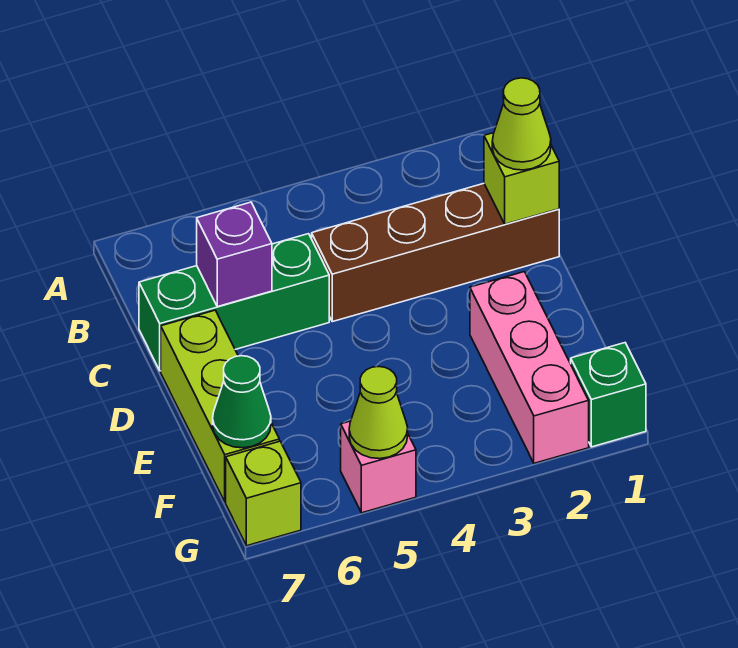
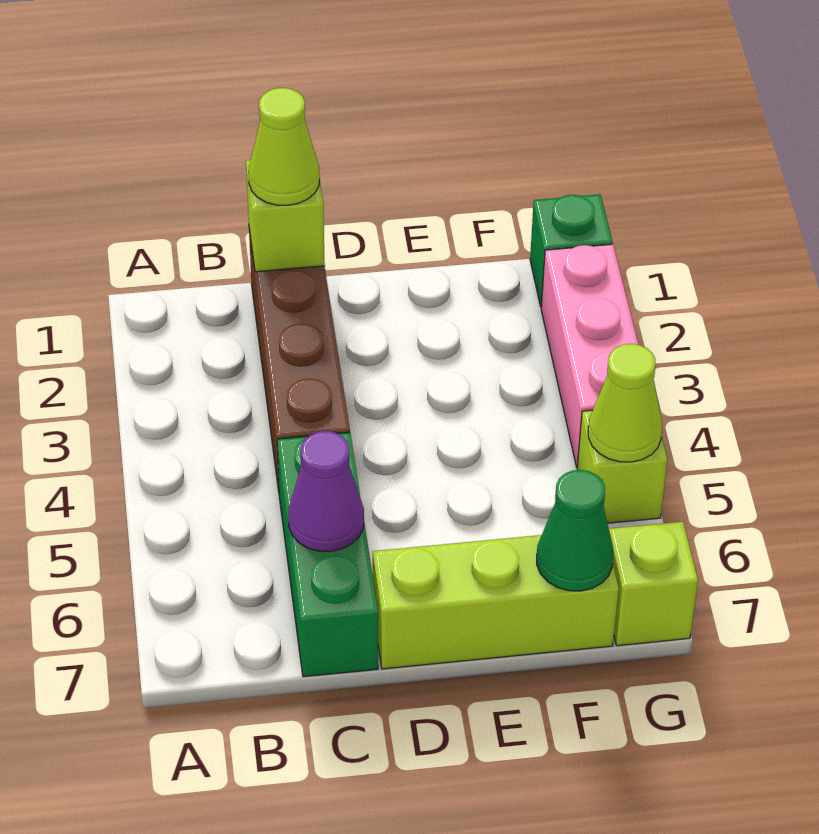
purple brick C6 level 2 -> purple cone C6 level 2
pink brick E2:G2 level 1 -> pink brick G2:G4 level 1
pink brick G5 level 1 -> lime brick G5 level 1

